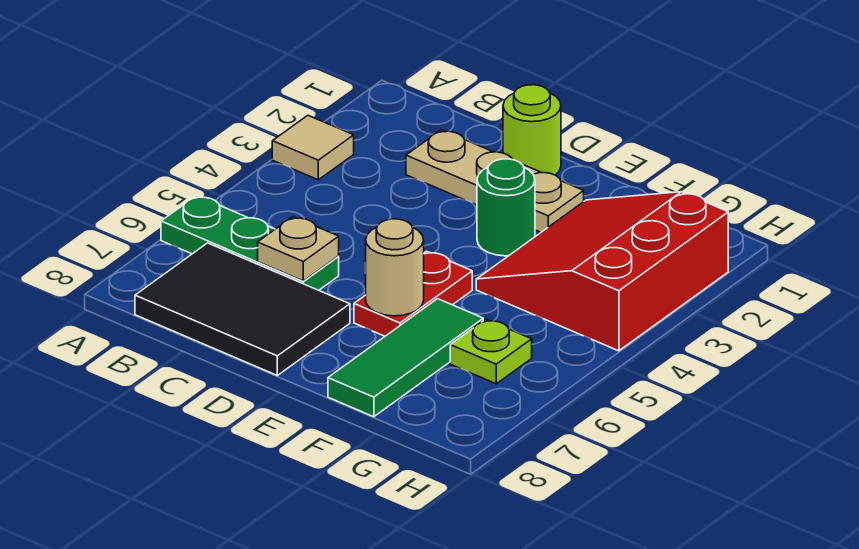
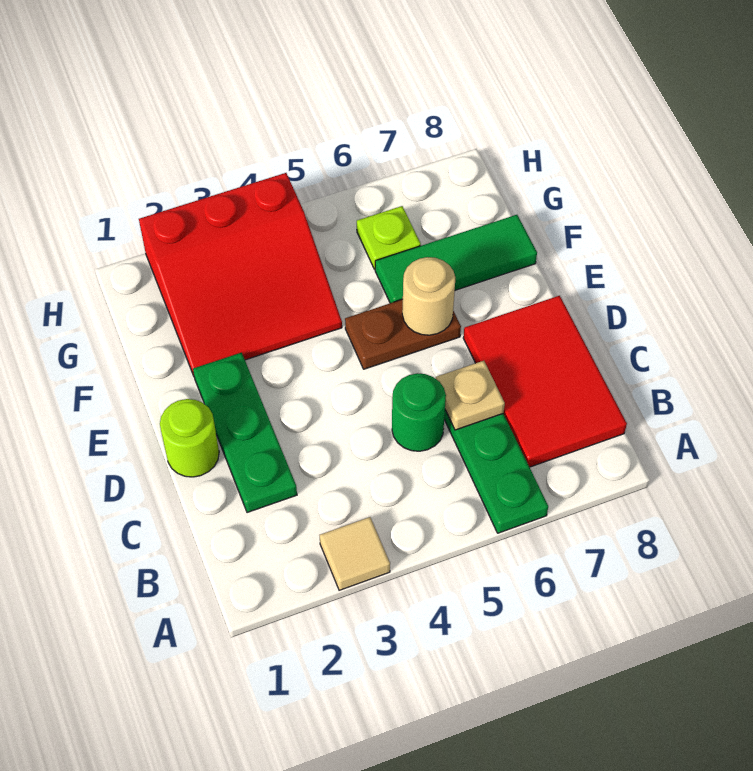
black tile B7:D8 level 1 -> red tile B7:D8 level 1
tan plate C2:E2 level 1 -> green plate C2:E2 level 1
green round brick E3 level 1 -> green round brick C5 level 1
red plate E5:E6 level 1 -> brown plate E5:E6 level 1

